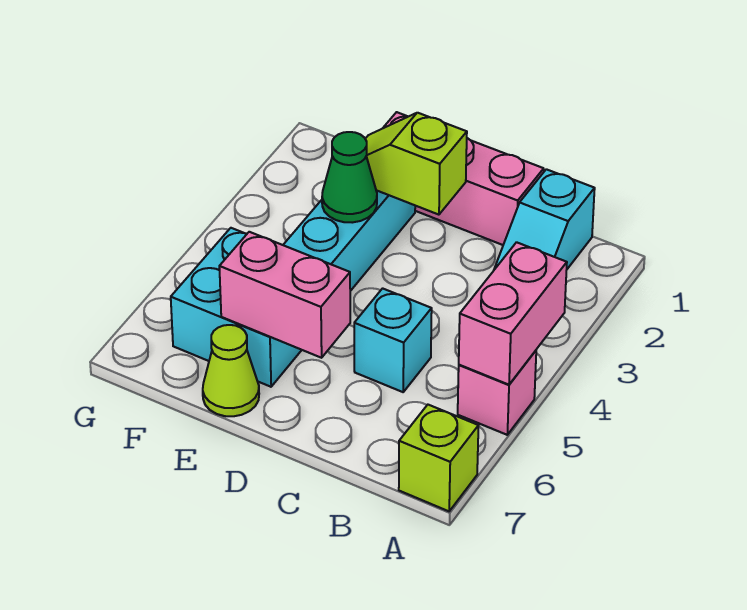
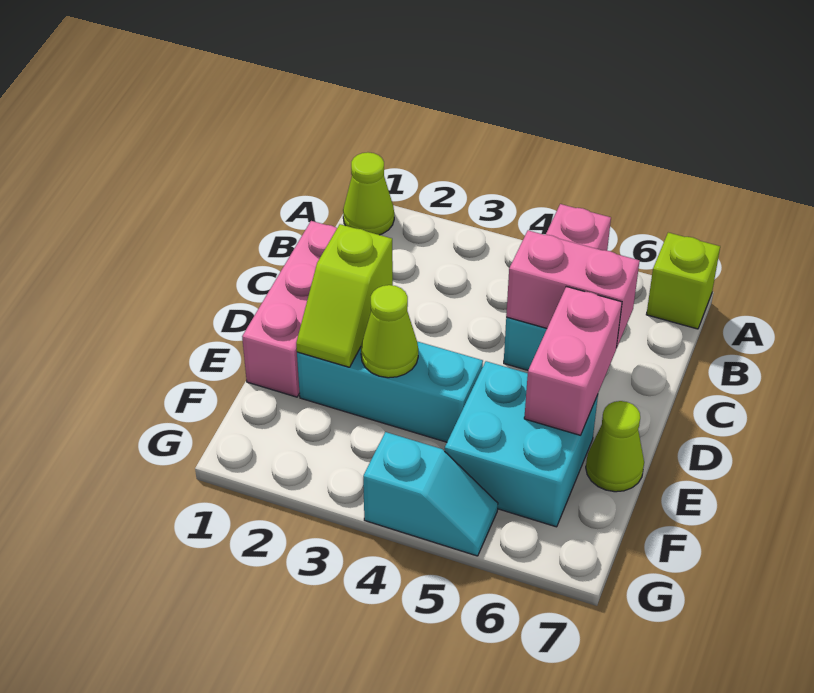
none -> lime cone A1 level 1
pink brick A4:A5 level 2 -> pink brick C5:C6 level 2
cyan slope B1:B2 level 1 top 1 -> cyan slope G4:G5 level 1 top 4
green cone E3 level 2 -> lime cone E3 level 2

